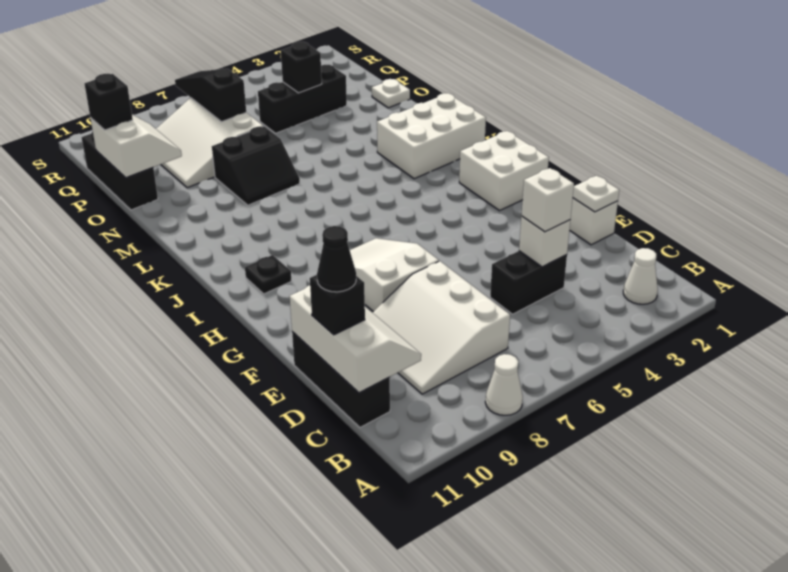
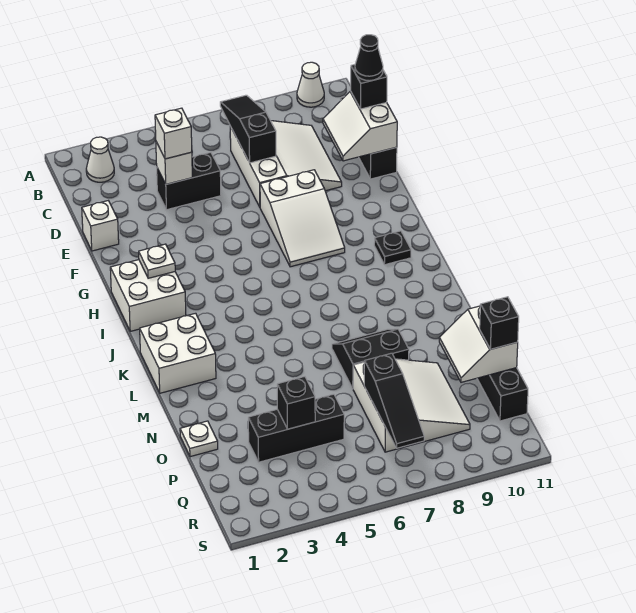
white cone A8 level 1 -> white cone A10 level 1
none -> black slope B7:D7 level 2 top D
white slope C10:E11 level 2 top 11 -> white slope D10:E11 level 2 top 11
white plate E1 level 2 -> white plate H2 level 2
white brick K1:L3 level 1 -> white brick K1:L2 level 1

